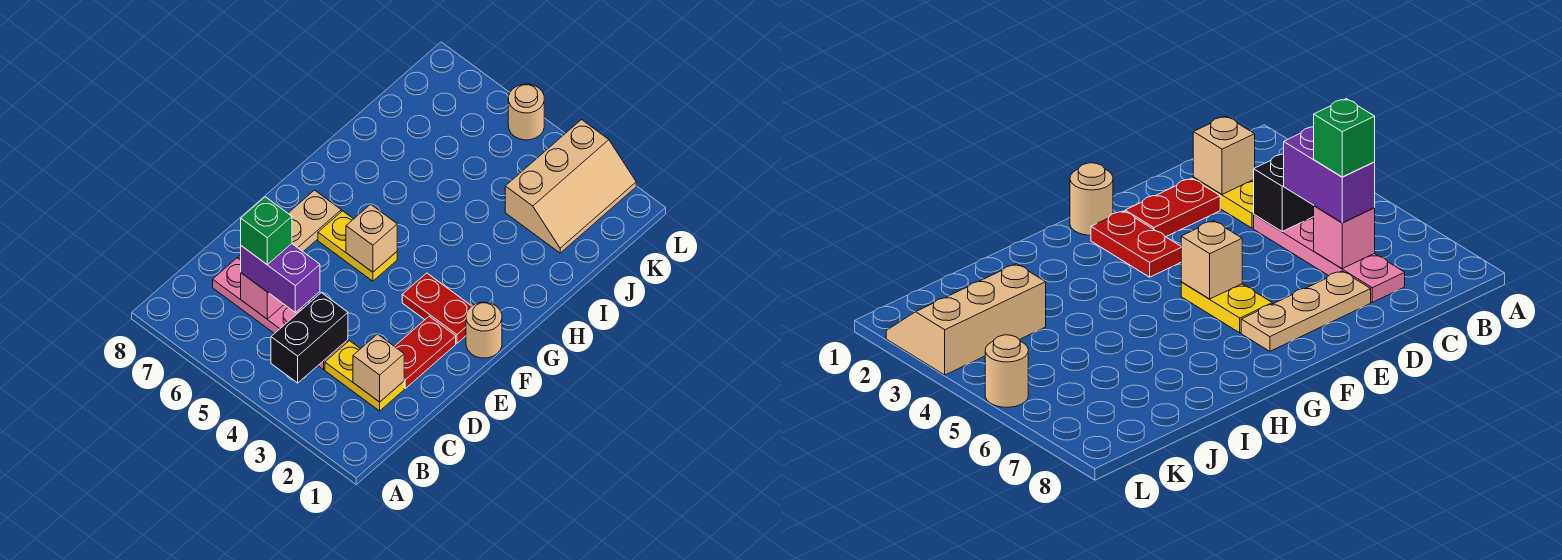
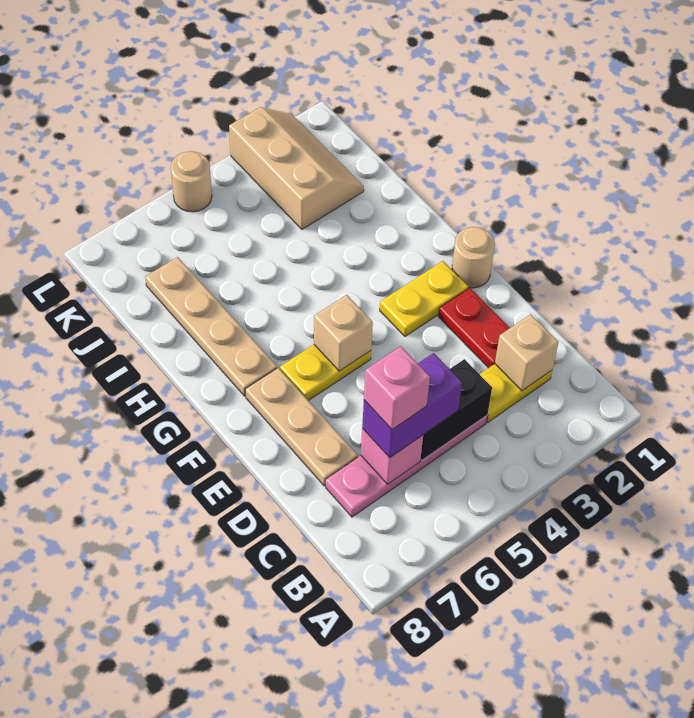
black brick B4:C4 level 2 -> black brick C4:C5 level 2
green brick C6 level 4 -> pink brick C6 level 4
red plate F2:F3 level 1 -> yellow plate F2:F3 level 1
none -> tan plate G7:J7 level 1

